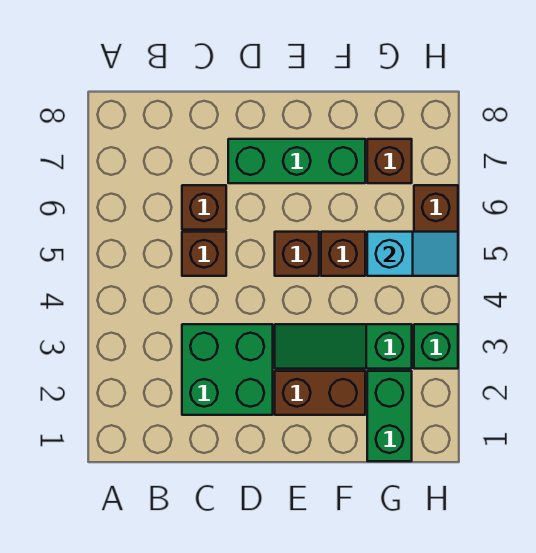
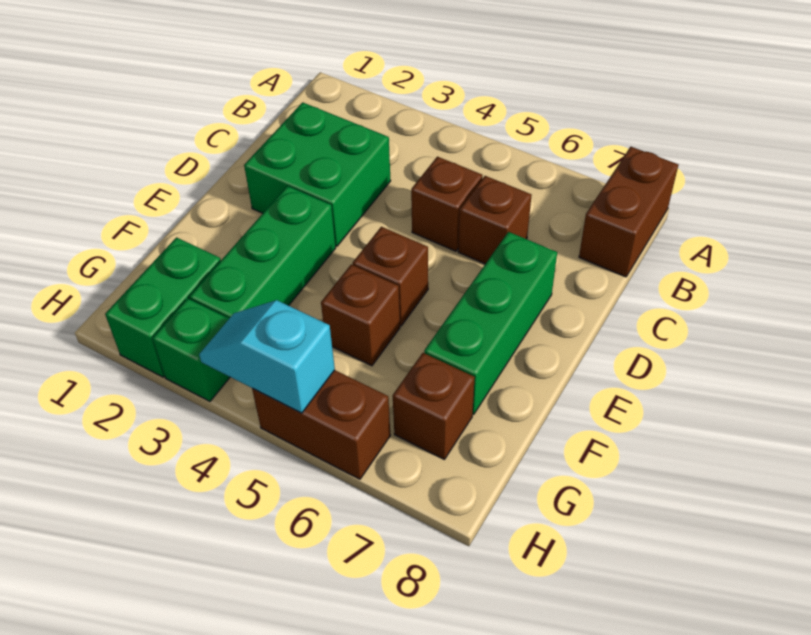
brown brick E2:F2 level 1 -> brown brick A8:B8 level 1
green slope E3:G3 level 1 top G -> green brick E3:G3 level 1
green brick G1:G2 level 1 -> green brick G2:H2 level 1
cyan slope G5:H5 level 2 top G -> cyan slope H4:H5 level 2 top 5

